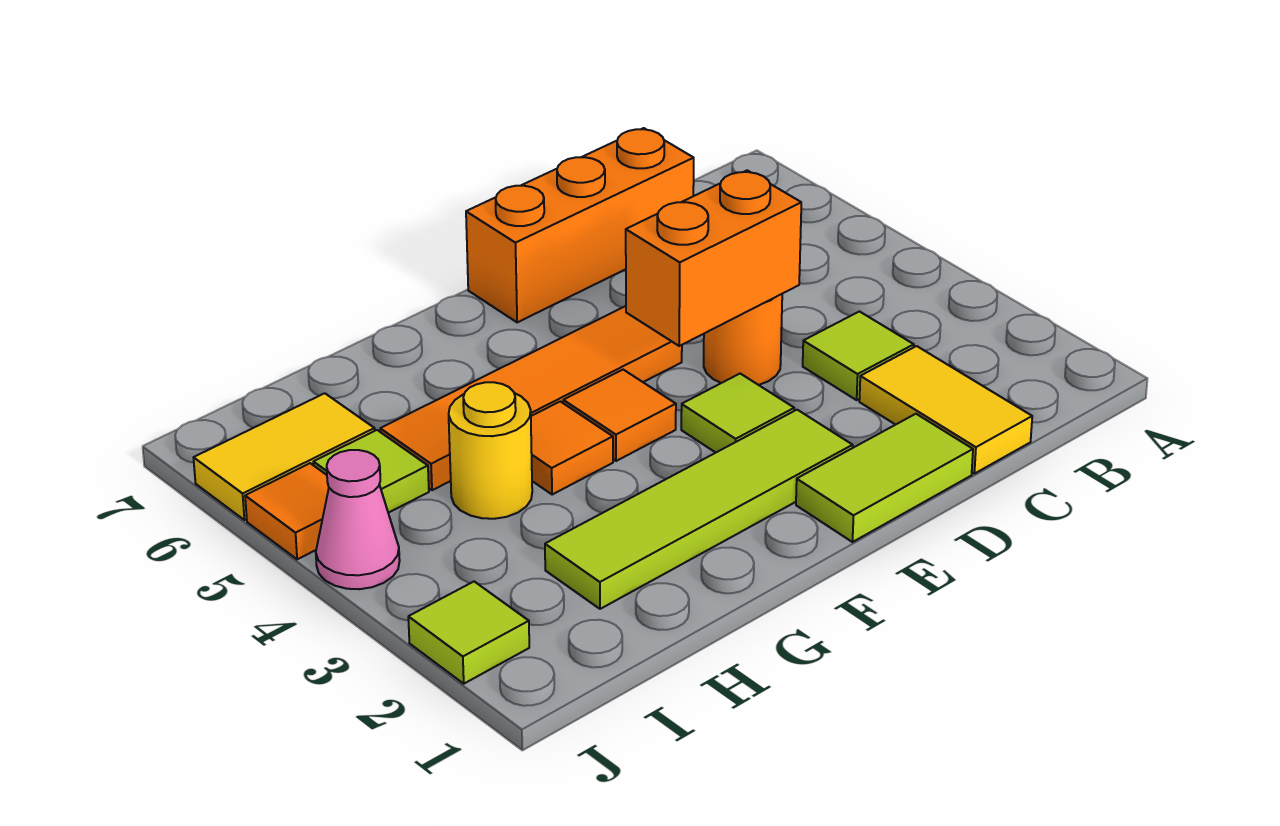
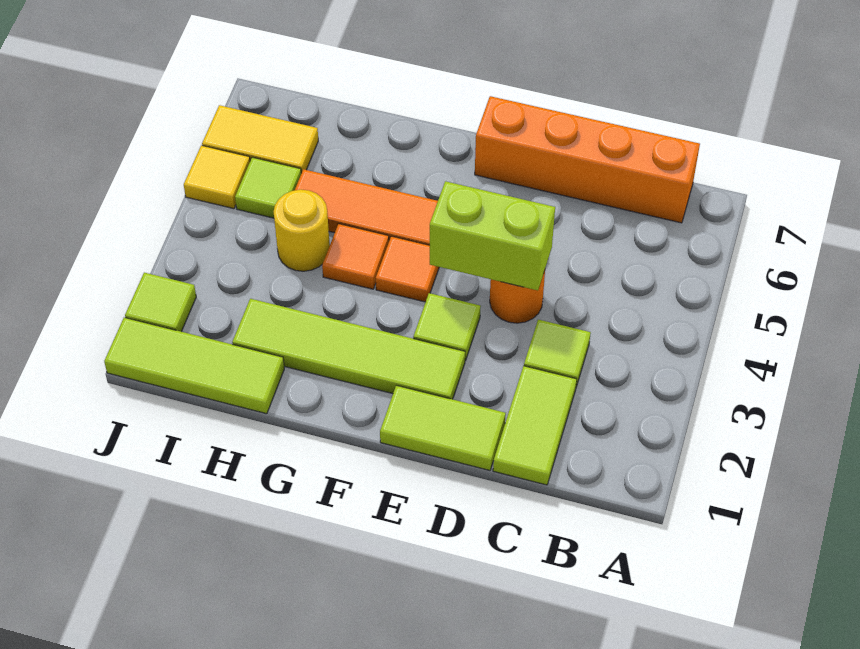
yellow tile C1:C2 level 1 -> lime tile C1:C2 level 1
orange brick C7:E7 level 1 -> orange brick B7:E7 level 1
orange brick D4:E4 level 2 -> lime brick D4:E4 level 2
none -> lime tile H1:J1 level 1
pink cone J4 level 1 -> none
orange tile J5 level 1 -> yellow tile J5 level 1

